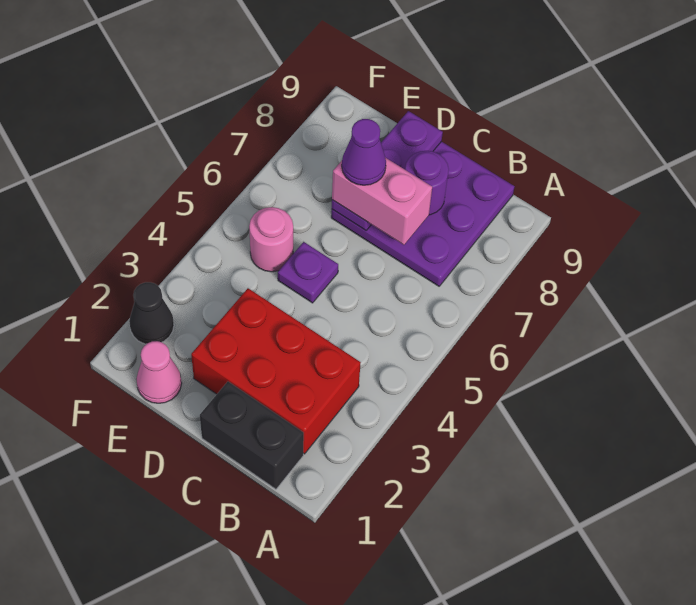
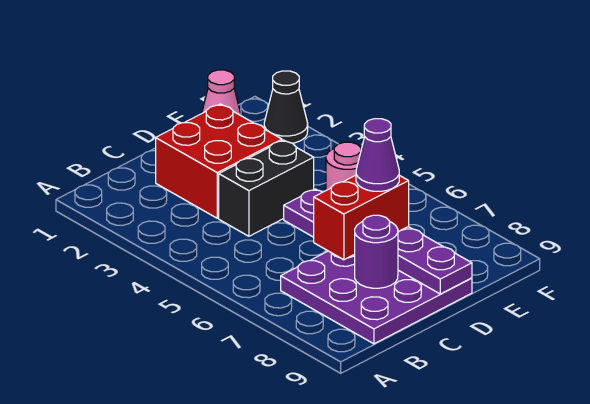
black brick B1:C1 level 1 -> black brick C4:D4 level 1
red brick B2:D3 level 1 -> red brick C2:D3 level 1
pink brick C7:D7 level 3 -> red brick C7:D7 level 3

